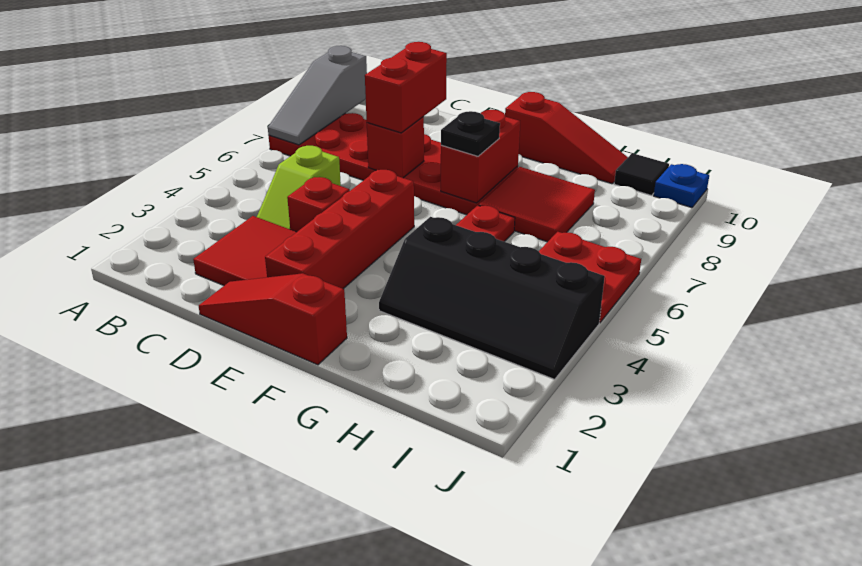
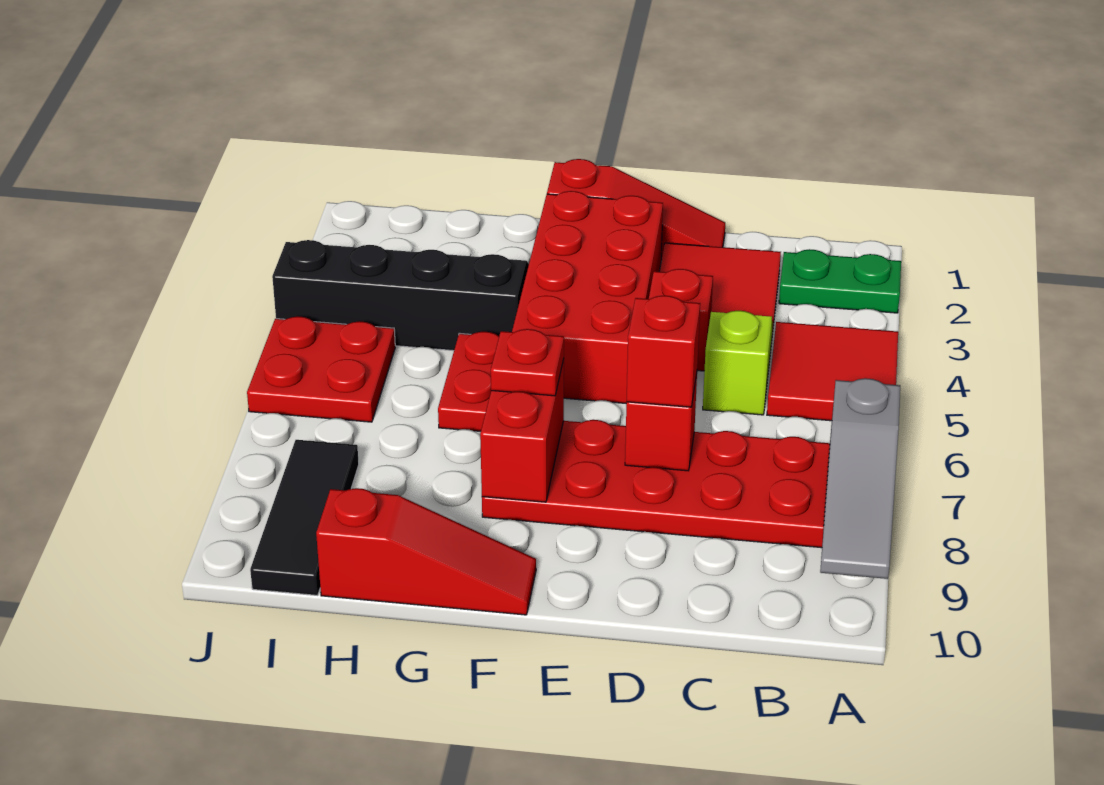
none -> green plate A2:B2 level 1
grey slope A7:A9 level 2 top 9 -> grey slope A7:A9 level 2 top 7
red brick D7:D8 level 3 -> red brick D7 level 3
red brick E2:E5 level 1 -> red brick E2:F5 level 1
black plate F7 level 3 -> red plate F7 level 3
red slope F10:H10 level 1 top F -> red slope F10:H10 level 1 top H
red tile G7:H8 level 1 -> red tile A4:B5 level 1
black tile I10 level 1 -> black tile I8:I10 level 1
blue plate J10 level 1 -> none

